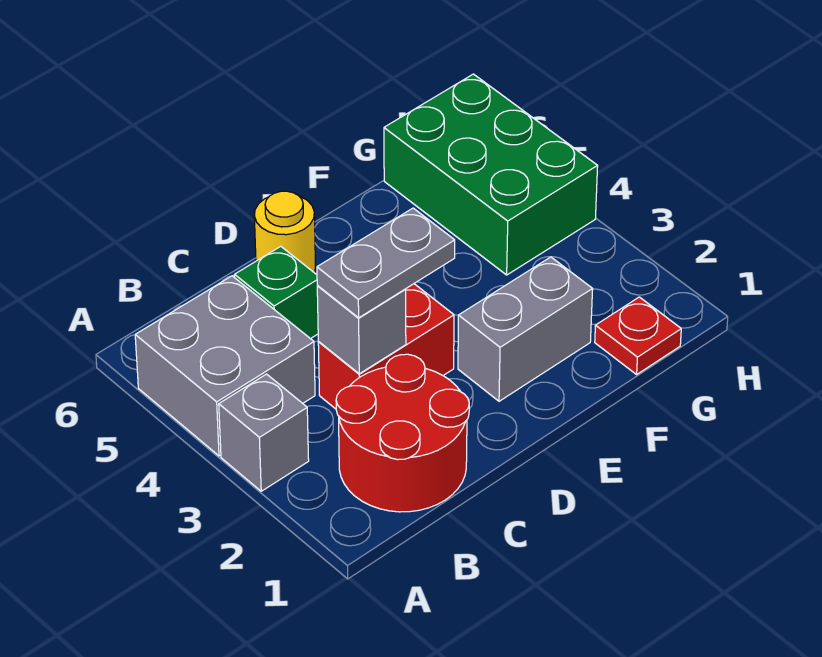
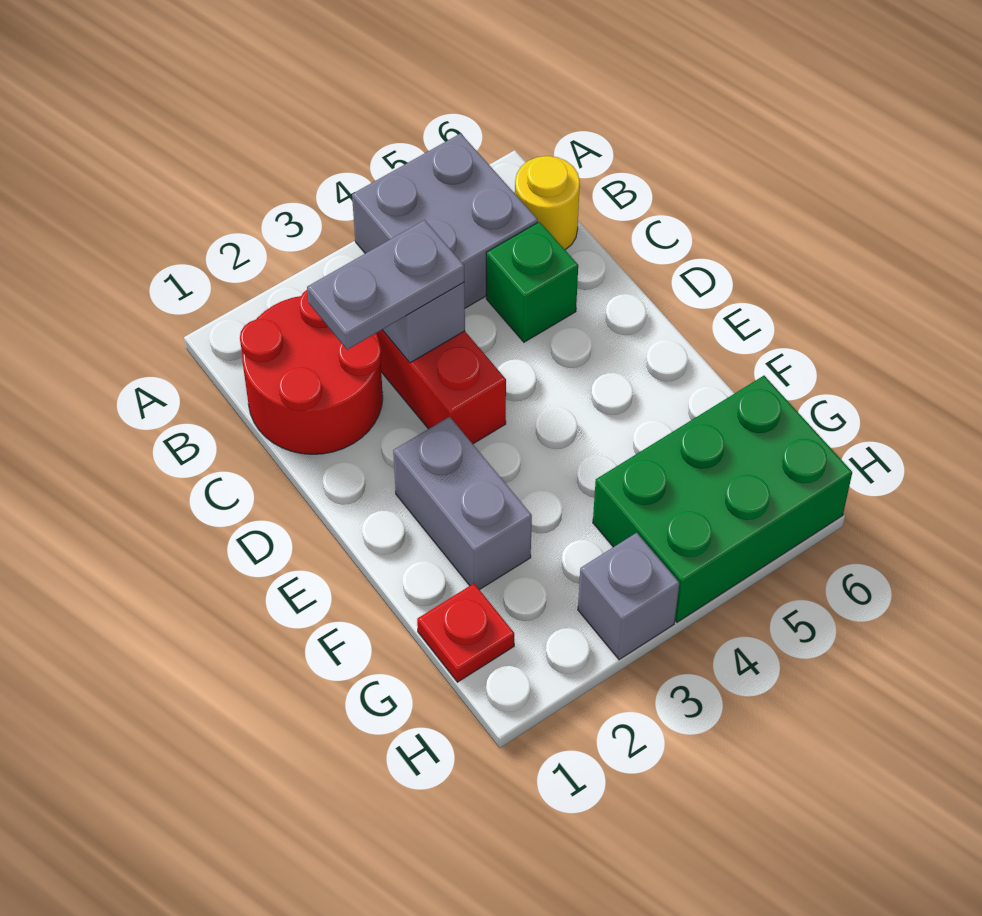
grey brick A3 level 1 -> grey brick H3 level 1
grey plate C3:D3 level 3 -> grey plate C2:C3 level 3
yellow round brick D6 level 1 -> yellow round brick B6 level 1

